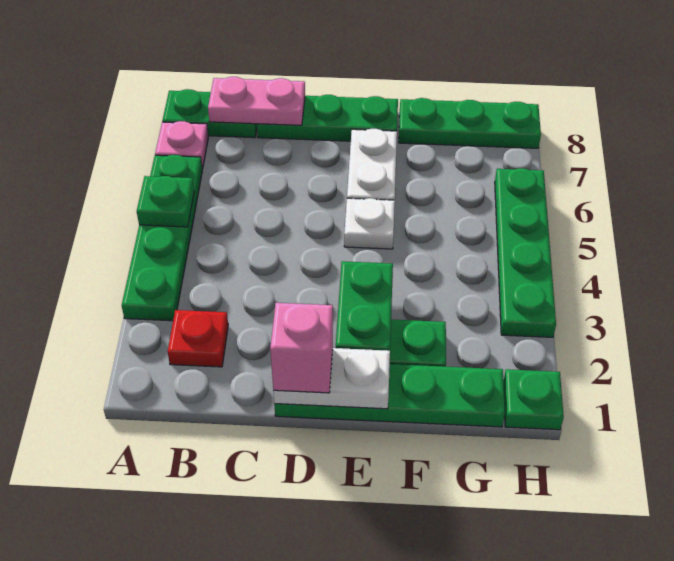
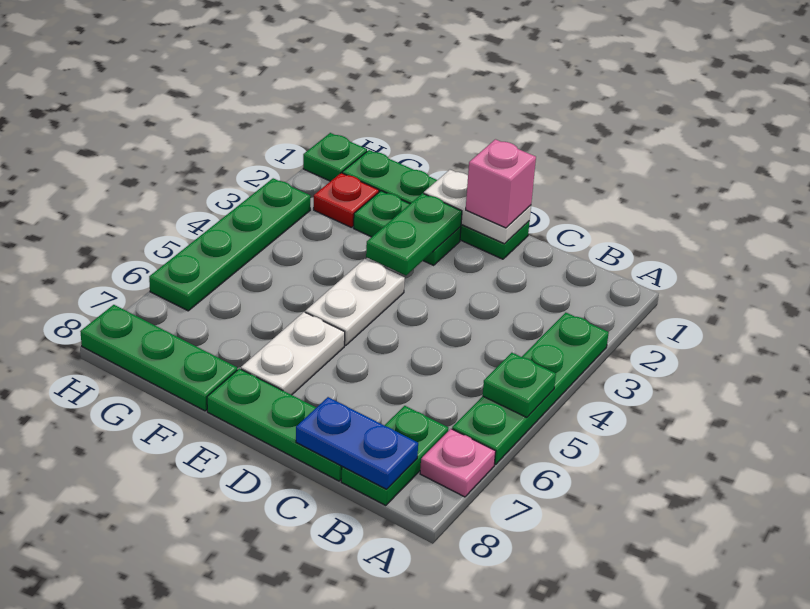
green plate A8:B8 level 1 -> green plate B7:B8 level 1
red plate B2 level 1 -> red plate G2 level 1
pink plate B8:C8 level 2 -> blue plate B8:C8 level 2
white plate E5 level 1 -> white plate E4:E5 level 1

